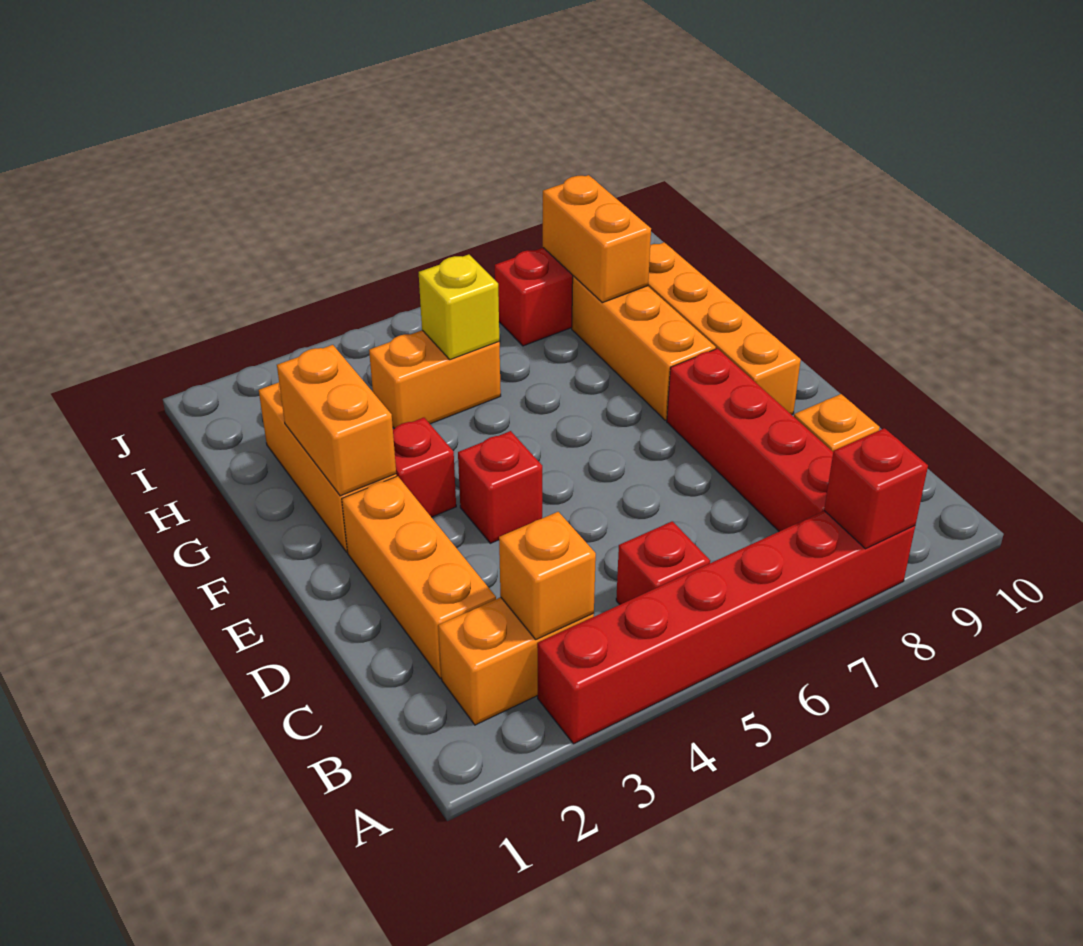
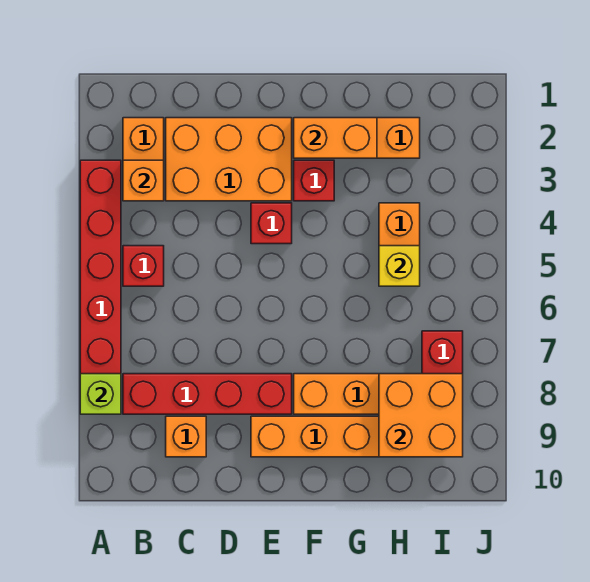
red brick A8 level 2 -> lime brick A8 level 2
orange brick C2:E2 level 1 -> orange brick C2:E3 level 1
orange brick H8:I8 level 2 -> orange brick H8:I9 level 2

